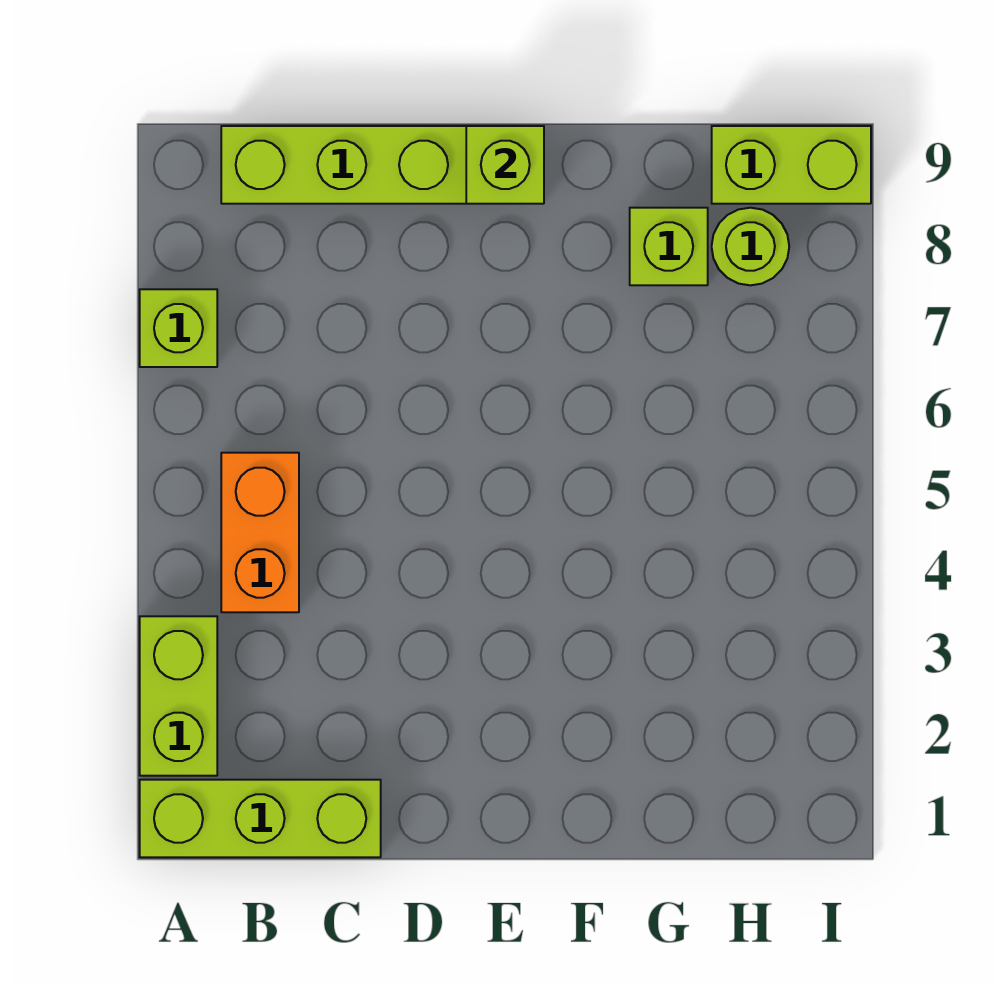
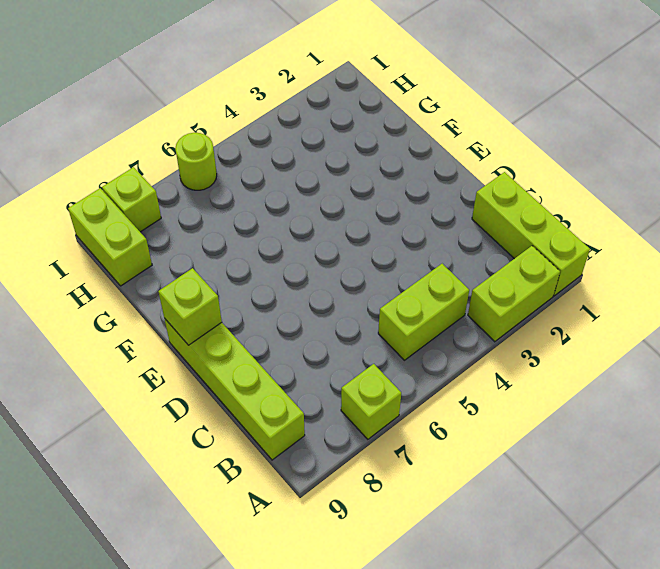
orange brick B4:B5 level 1 -> lime brick B4:B5 level 1
lime brick G8 level 1 -> lime brick I8 level 1
lime round brick H8 level 1 -> lime round brick I6 level 1

